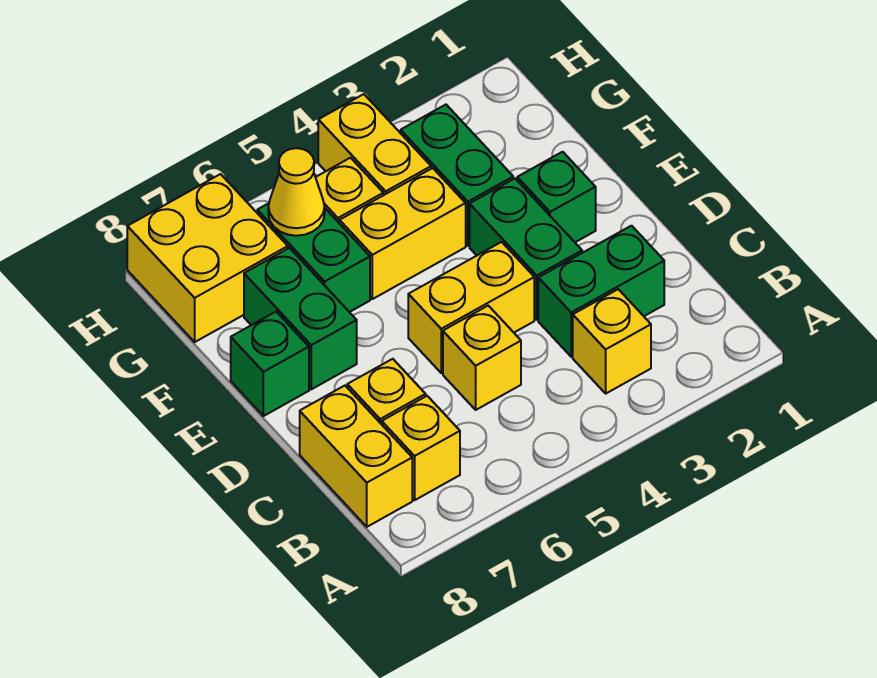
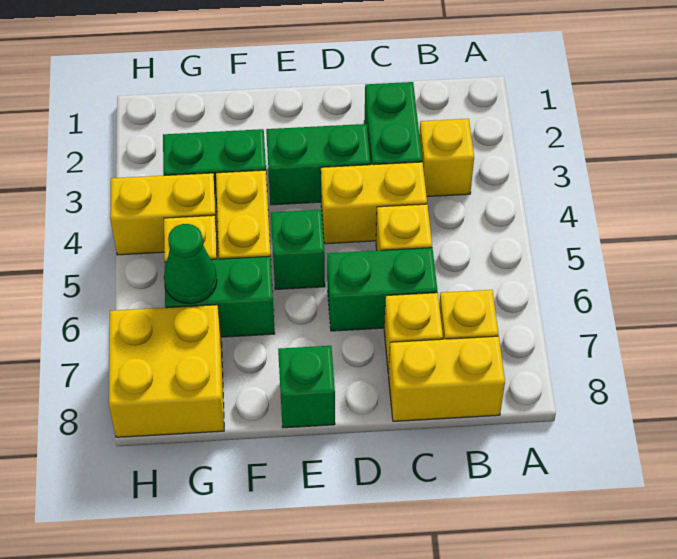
yellow brick D4:D5 level 1 -> yellow brick C4:D4 level 1
green brick E2 level 1 -> green brick E5 level 1
green brick E7:F7 level 1 -> green brick C6:D6 level 1
yellow cone G6 level 2 -> green cone G6 level 2

